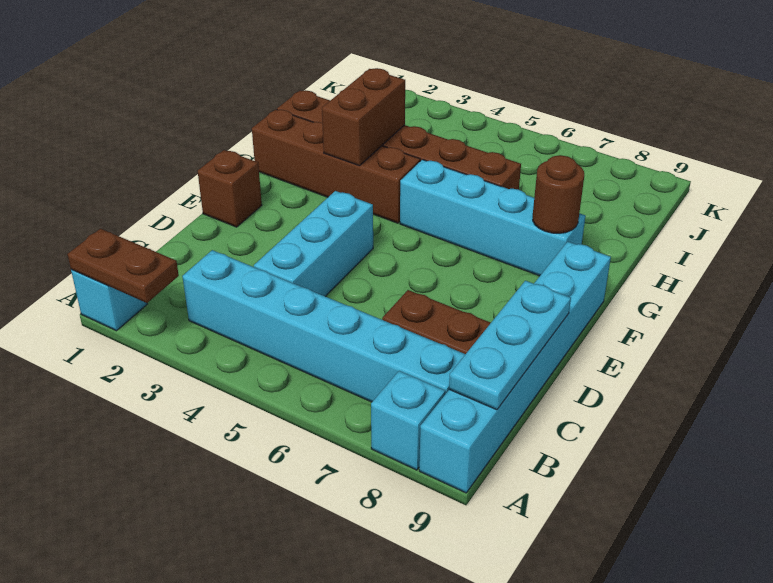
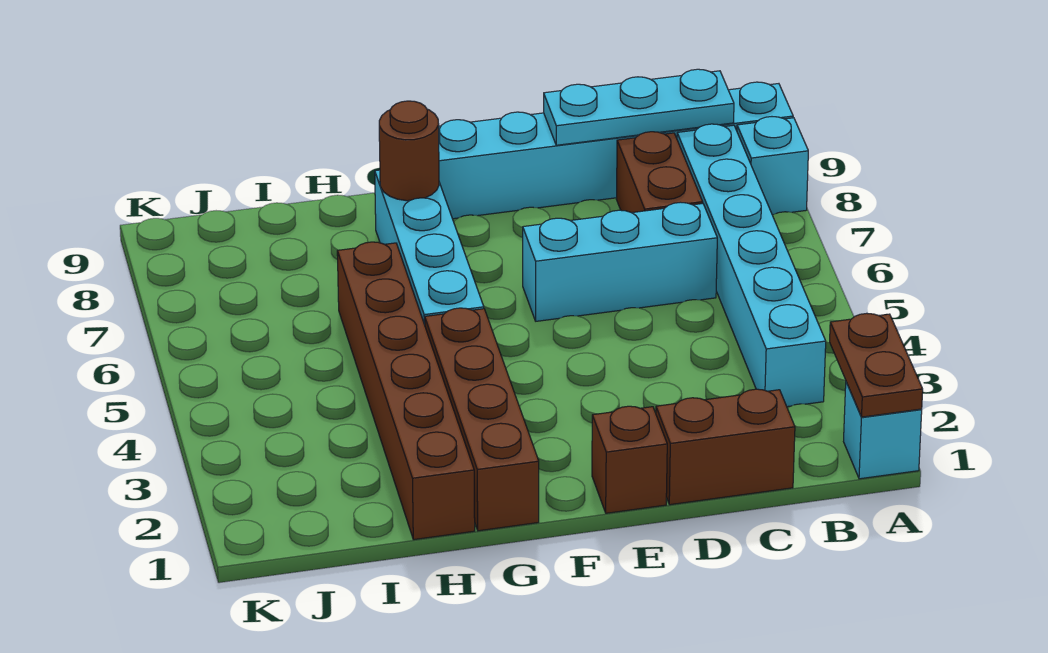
cyan brick C4:E4 level 1 -> cyan brick C6:E6 level 1
brown brick G3:H3 level 2 -> brown brick C1:D1 level 1

